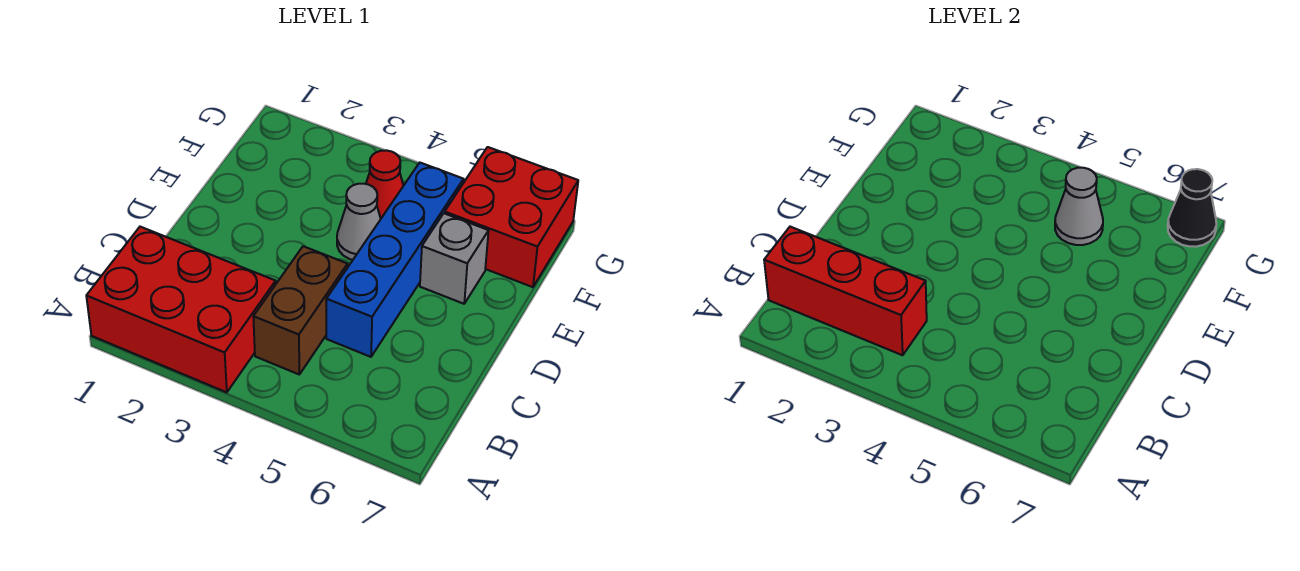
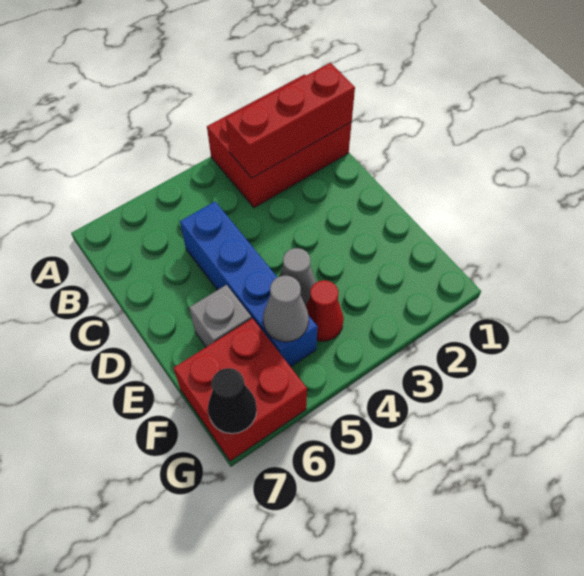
brown brick B4:C4 level 1 -> none

